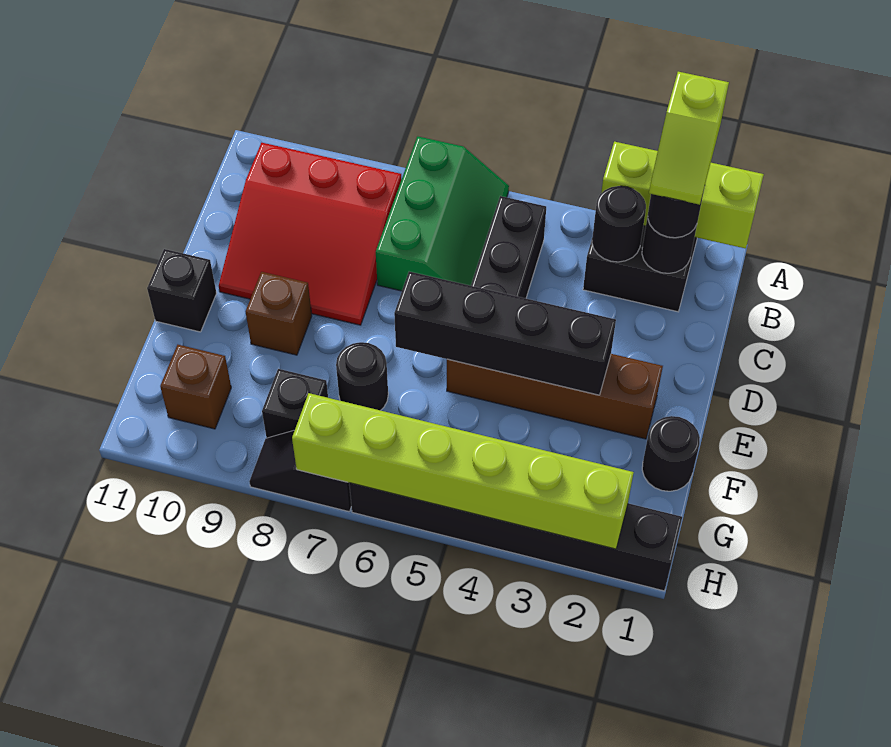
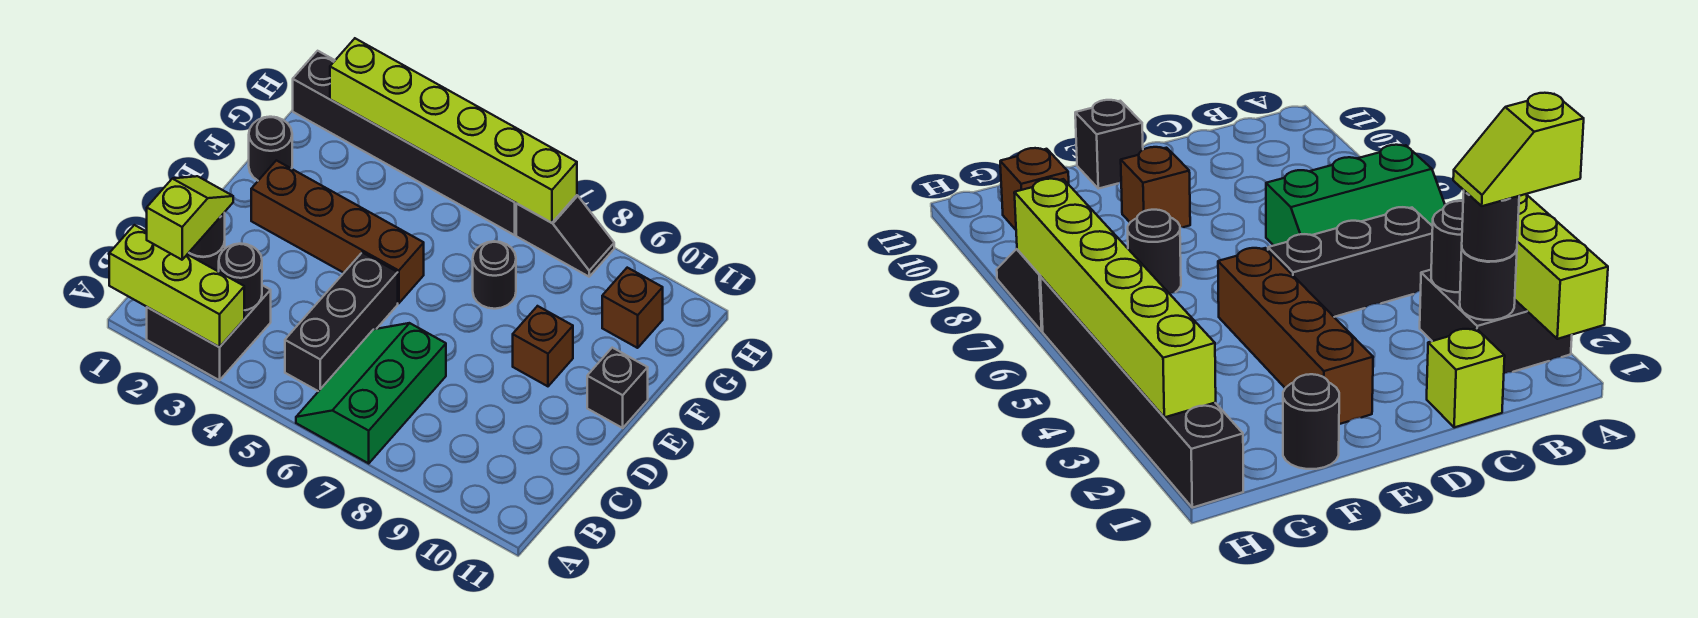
red slope B8:D10 level 1 top B -> none
none -> lime brick C1 level 1
black brick E3:E6 level 2 -> none
black brick G8 level 1 -> none

